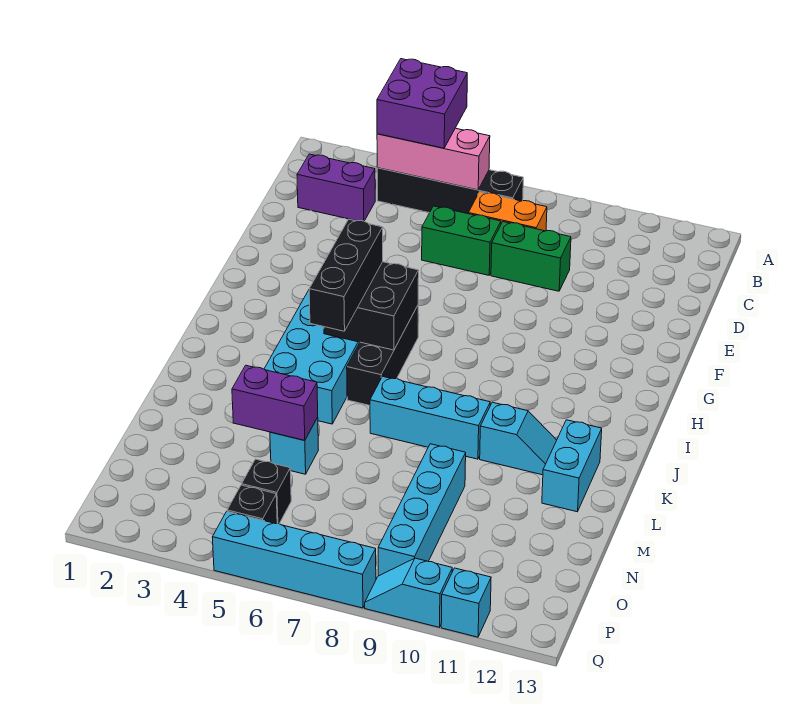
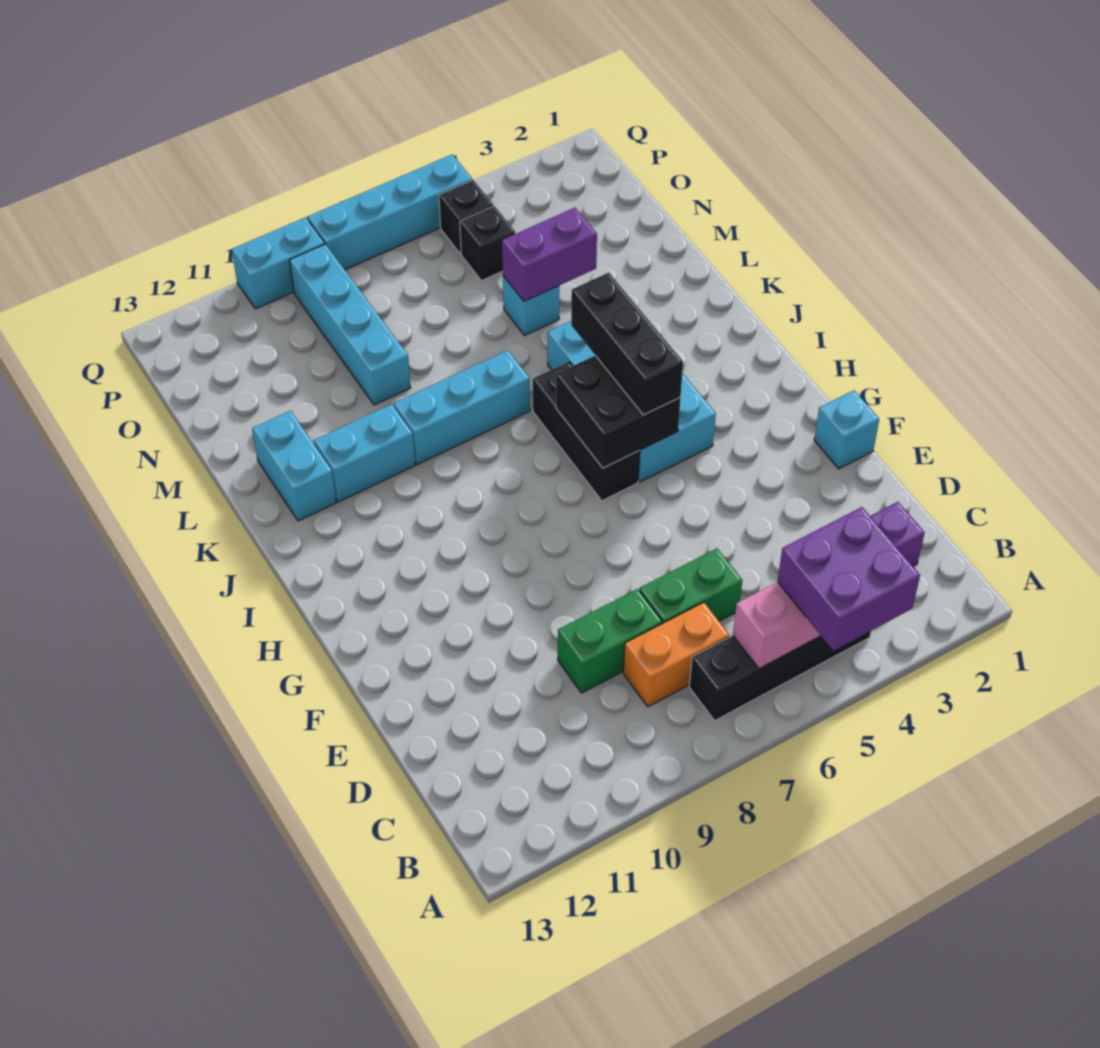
cyan slope K10:K11 level 1 top 10 -> cyan brick K10:K11 level 1
cyan slope Q9:Q10 level 1 top 10 -> cyan brick Q9:Q10 level 1
cyan brick Q11 level 1 -> cyan brick F1 level 1

